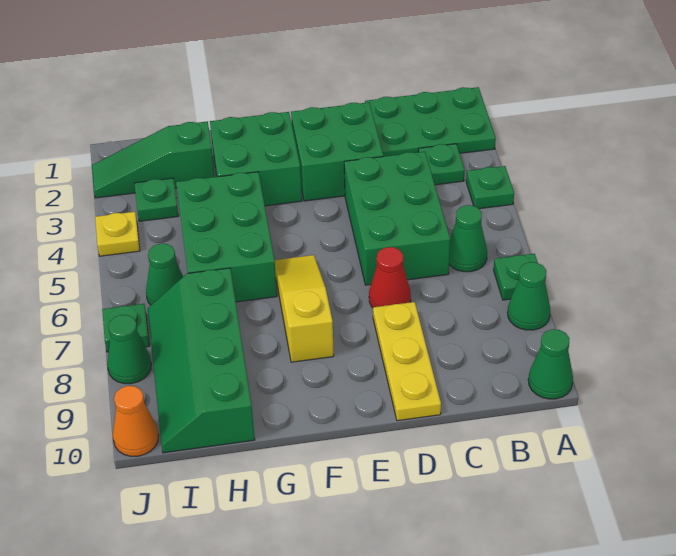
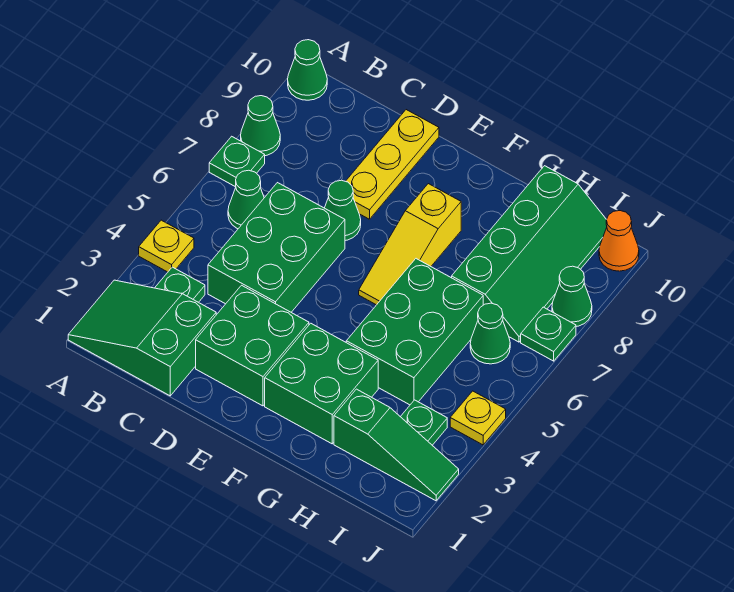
green plate A1:C2 level 1 -> green slope A1:C2 level 1 top C
green plate A4 level 1 -> yellow plate A4 level 1
red cone D7 level 1 -> green cone D7 level 1

